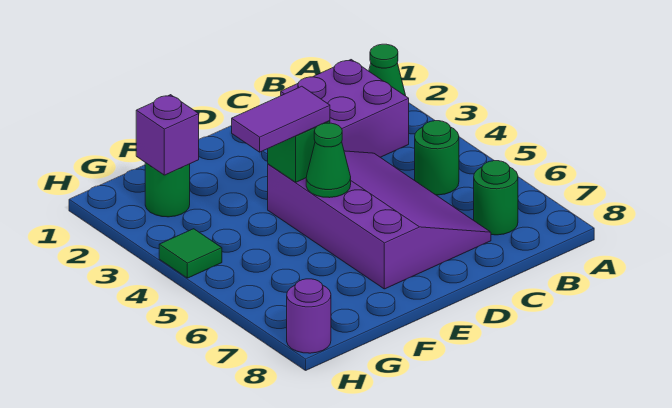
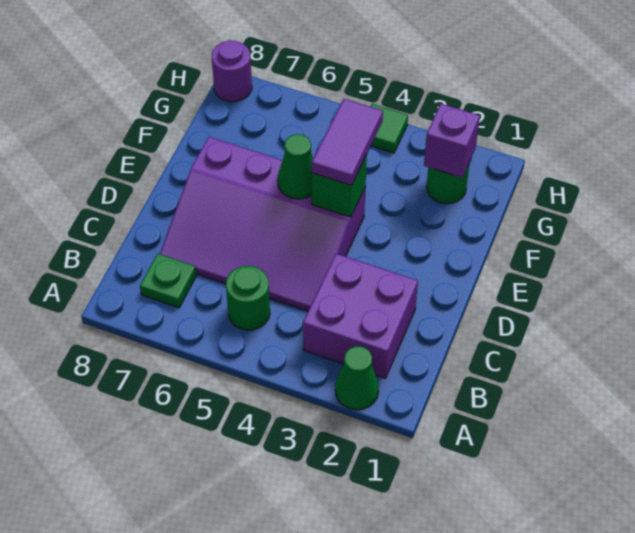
green round brick B7 level 1 -> green plate B7 level 1

